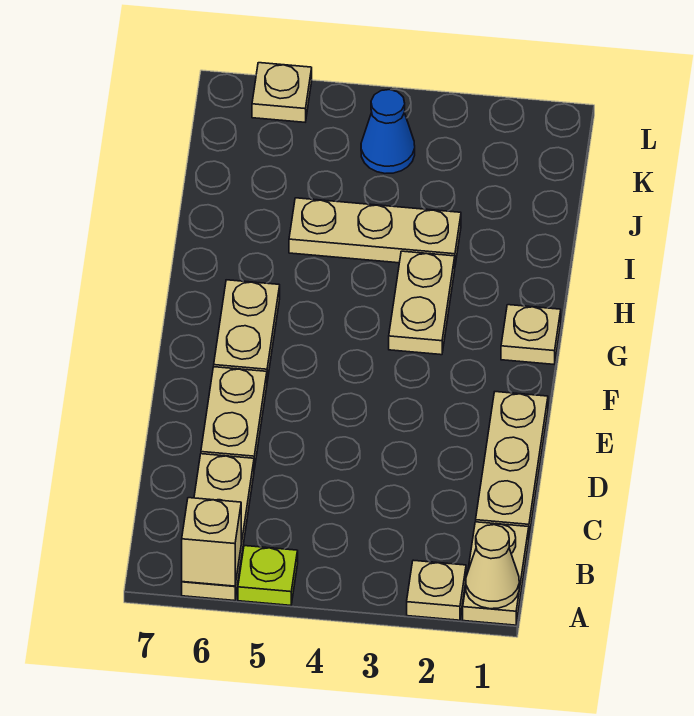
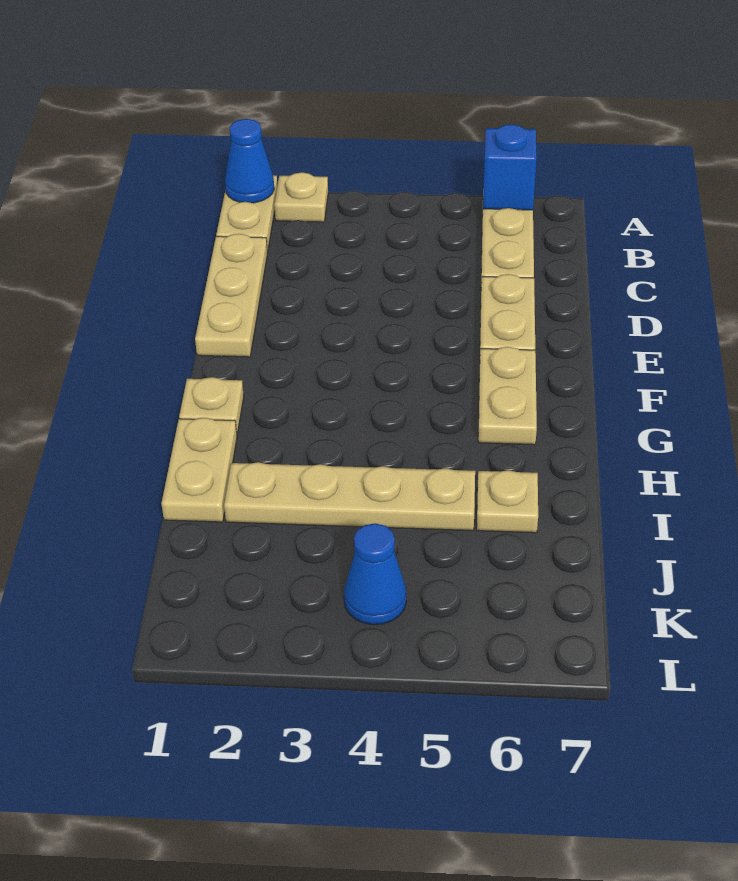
tan cone A1 level 2 -> blue cone A1 level 2
lime plate A5 level 1 -> none
tan brick A6 level 2 -> blue brick A6 level 2
tan plate G3:H3 level 1 -> tan plate H1:I1 level 1
tan plate I3:I5 level 1 -> tan plate I2:I5 level 1
tan plate L6 level 1 -> tan plate I6 level 1

